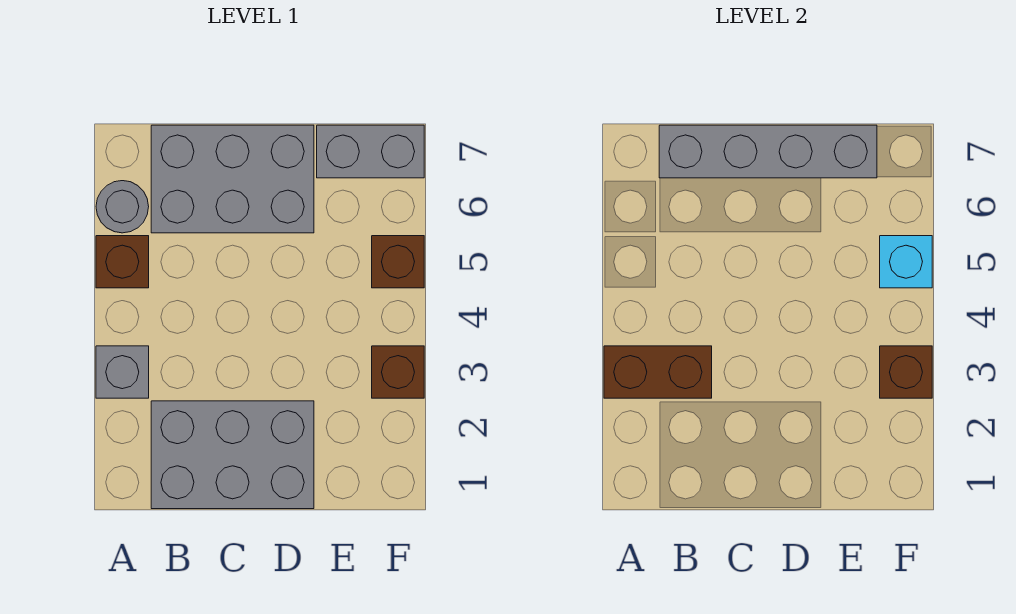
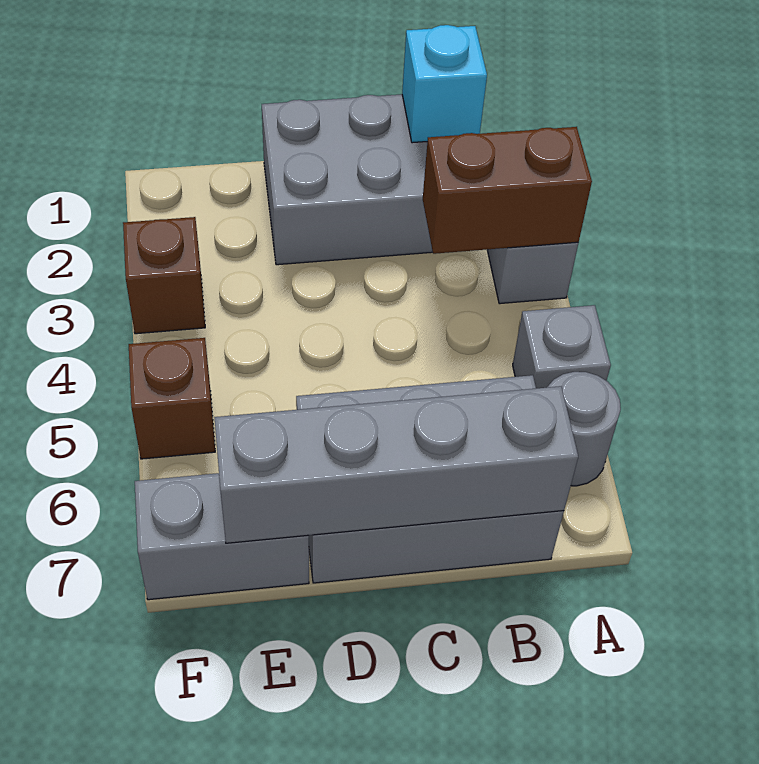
brown brick A5 level 1 -> grey brick A5 level 1
brown brick F3 level 2 -> none
cyan brick F5 level 2 -> cyan brick B1 level 2

